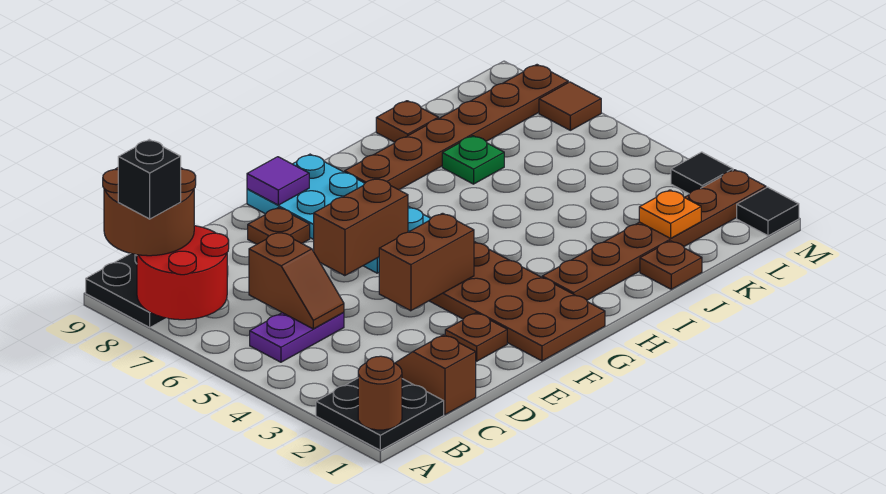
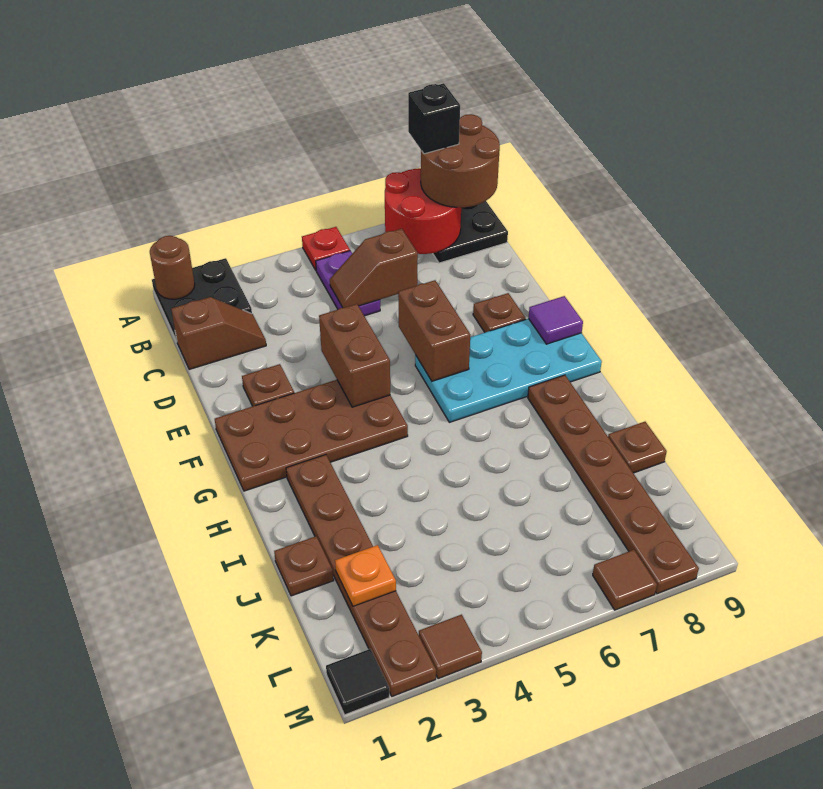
none -> red plate A5 level 1
green plate J7 level 1 -> none
black tile M3 level 1 -> brown tile M3 level 1

